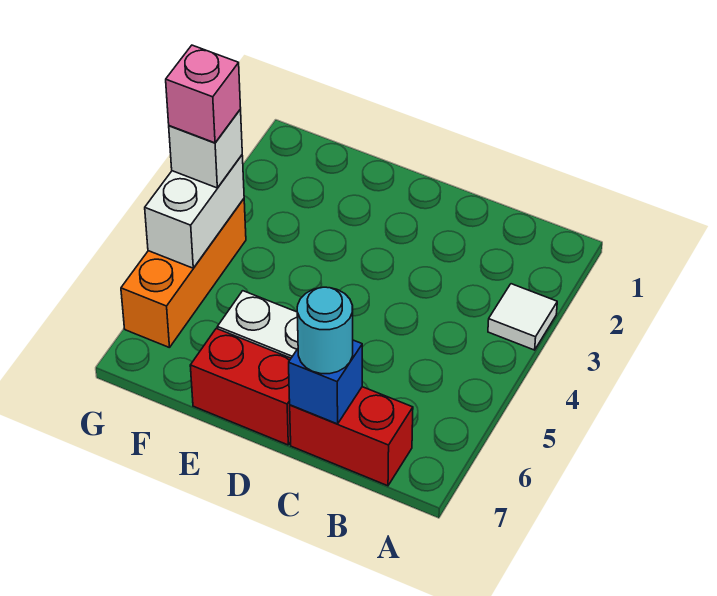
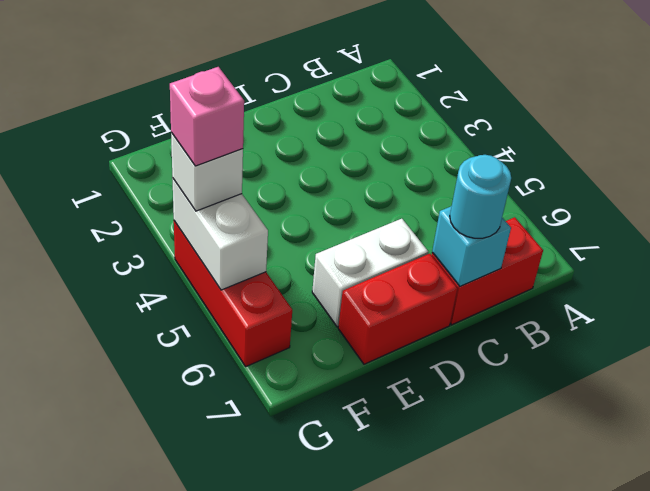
white tile A3 level 1 -> none
blue brick C7 level 2 -> cyan brick C7 level 2
orange brick G4:G6 level 1 -> red brick G4:G6 level 1

